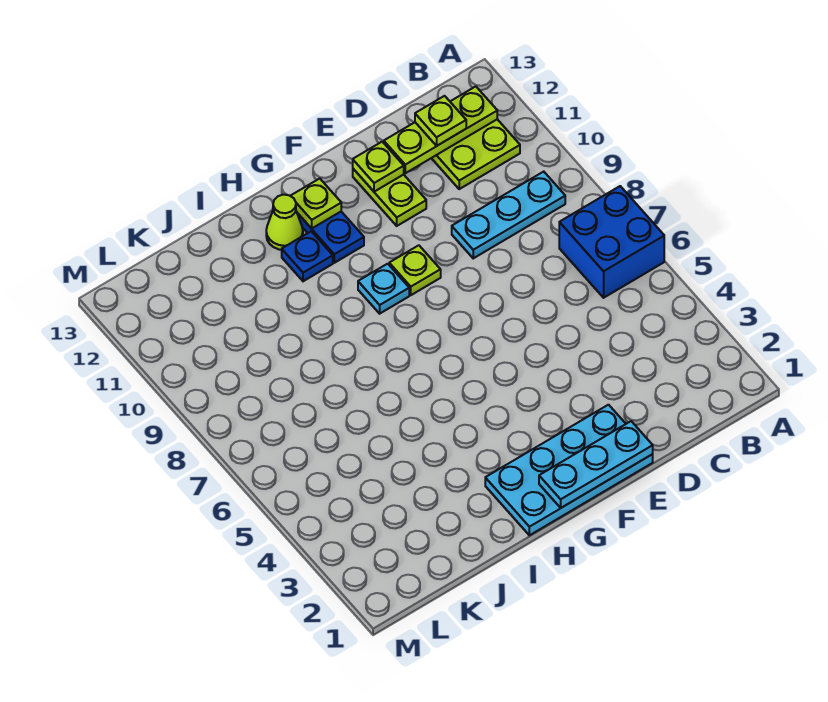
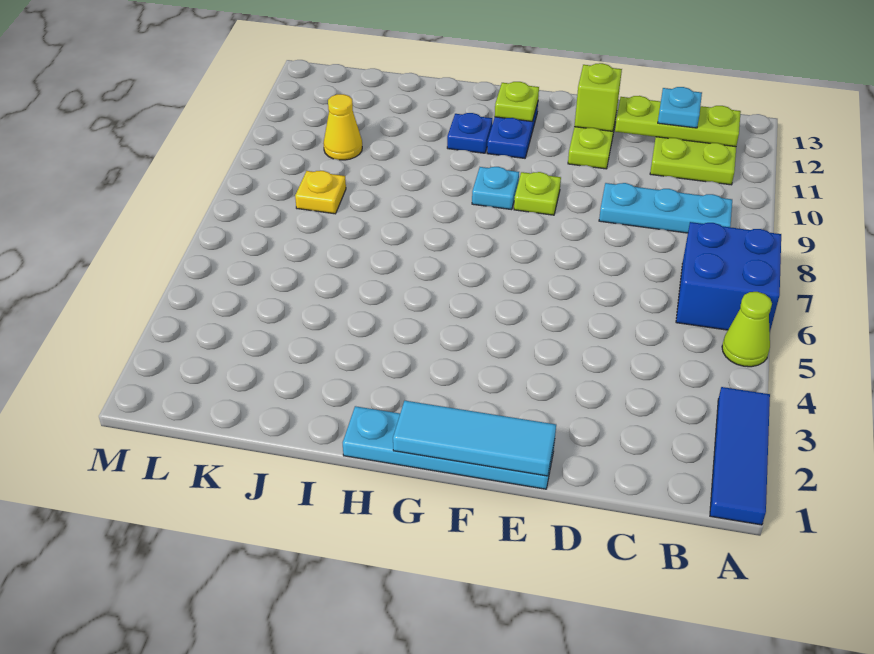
none -> blue tile A1:A3 level 1
lime plate C12 level 3 -> cyan plate C12 level 3
cyan plate E1:H2 level 1 -> cyan plate E1:H1 level 1
cyan plate E1:G1 level 2 -> cyan tile E1:G1 level 2
lime plate E12 level 2 -> lime brick E12 level 2
lime cone H12 level 1 -> lime cone A5 level 1
none -> yellow plate K8 level 1
none -> yellow cone K10 level 1

